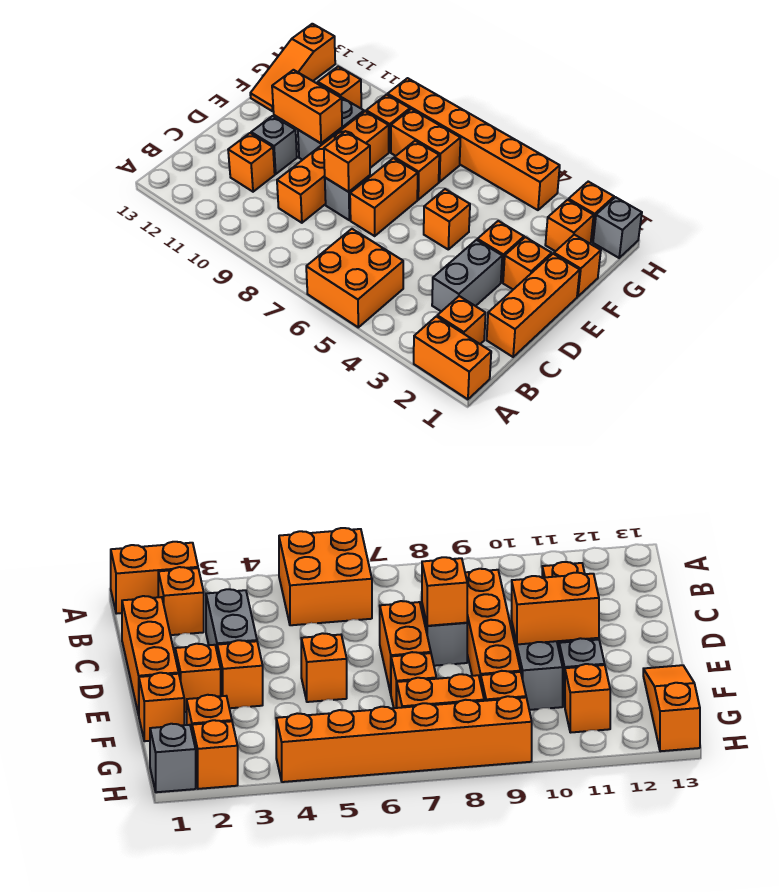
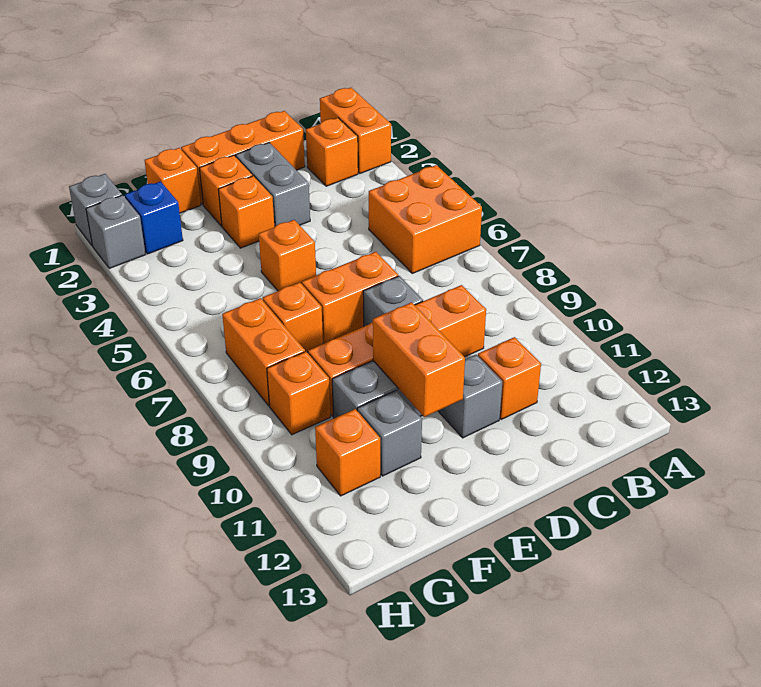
grey brick C3:D3 level 1 -> grey brick D2:D3 level 1
orange brick D8 level 2 -> none
orange slope F13:H13 level 1 top H -> none
orange brick G2 level 1 -> blue brick G2 level 1
orange brick H2 level 1 -> grey brick H2 level 1
orange brick H4:H9 level 1 -> none

